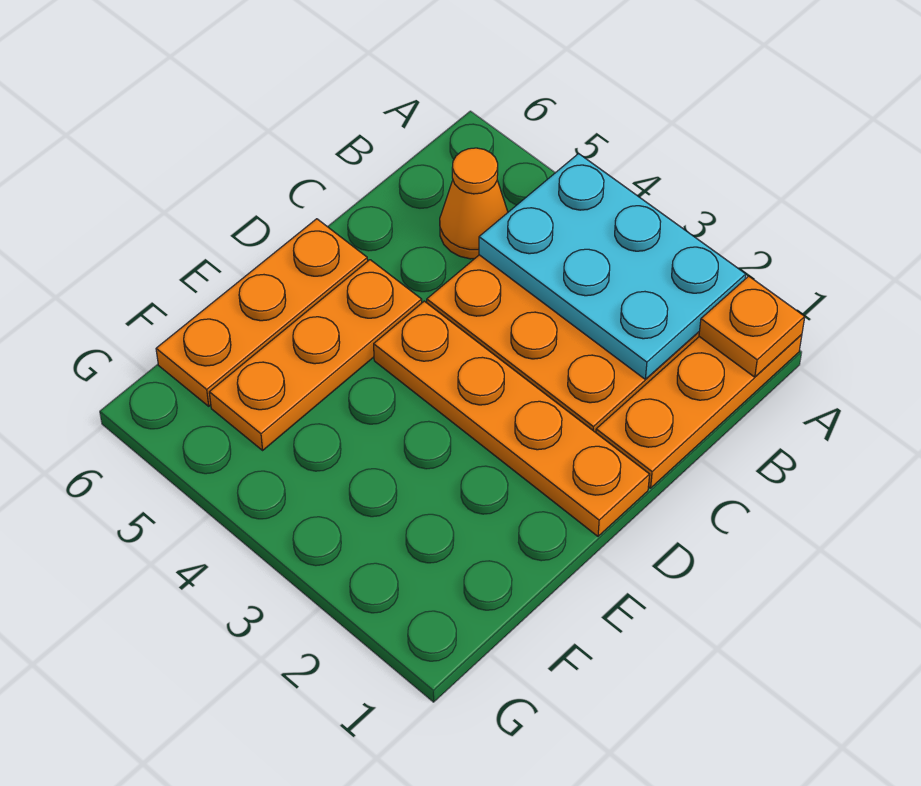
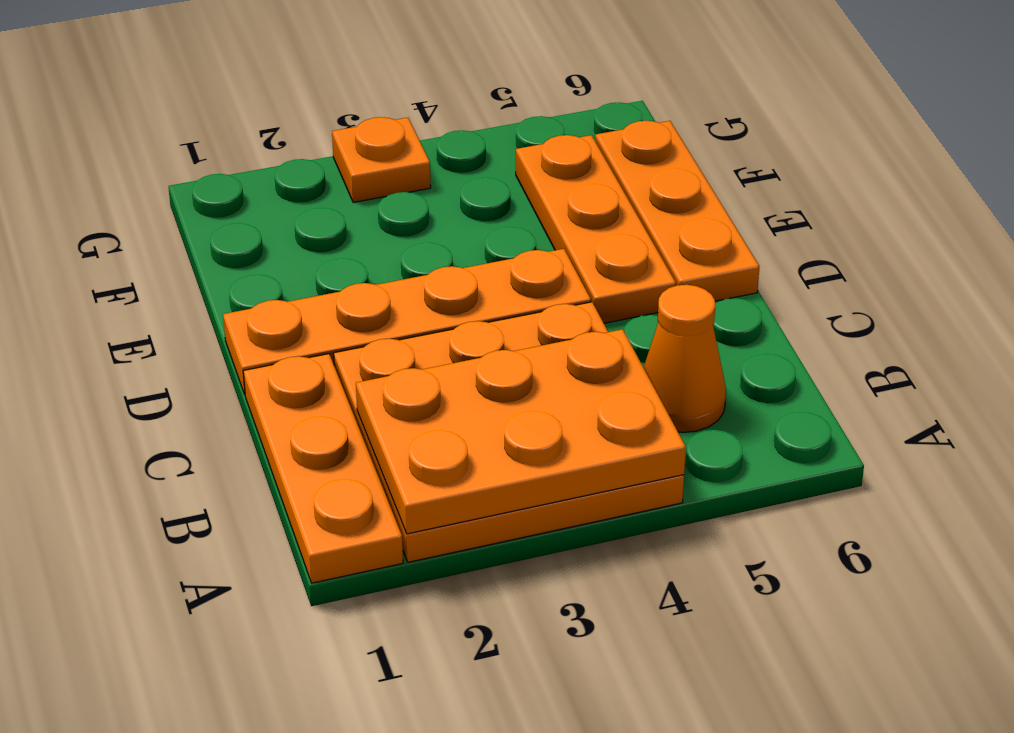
orange plate A1 level 2 -> orange plate G3 level 1
cyan plate A2:B4 level 2 -> orange plate A2:B4 level 2

